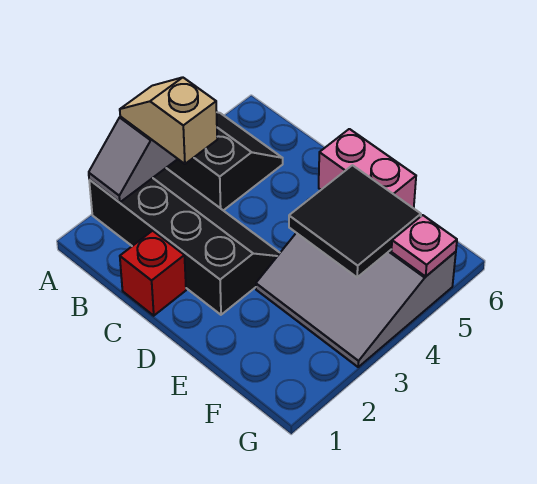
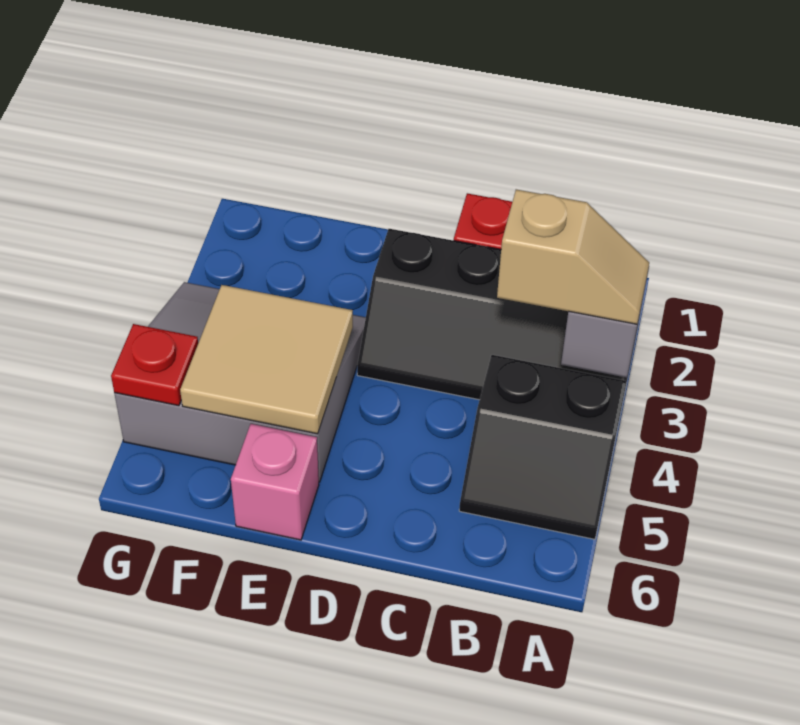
pink brick D6:E6 level 1 -> pink brick E6 level 1
black tile E4:F5 level 2 -> tan tile E4:F5 level 2
pink plate G5 level 2 -> red plate G5 level 2

